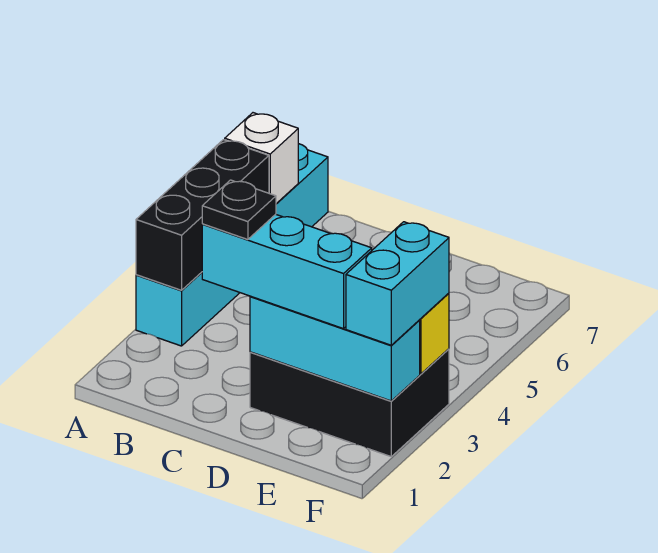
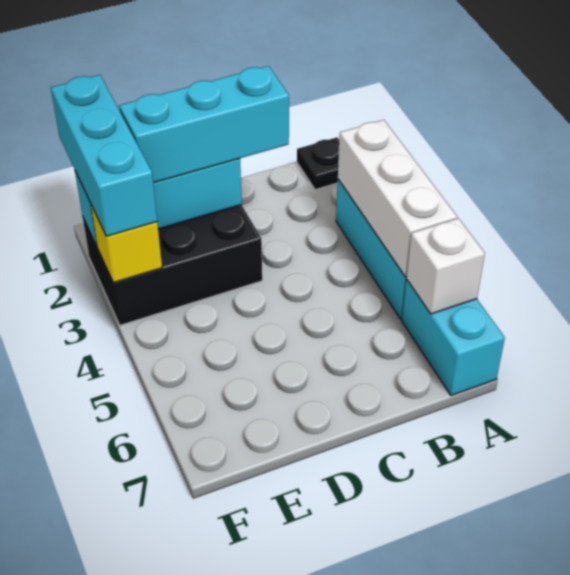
black brick A3:A5 level 2 -> white brick A3:A5 level 2
black plate C2 level 4 -> black plate A1 level 1
cyan brick F2:F3 level 3 -> cyan brick F1:F3 level 3

